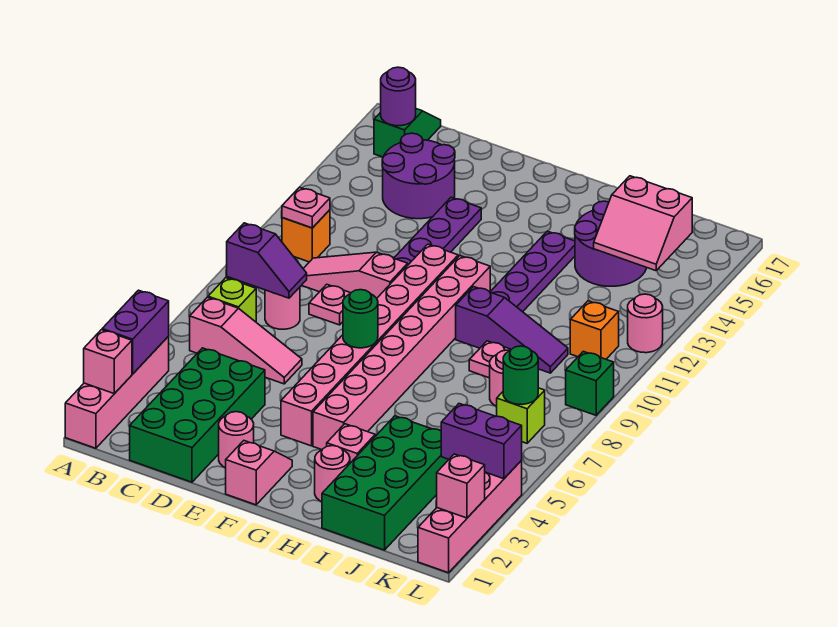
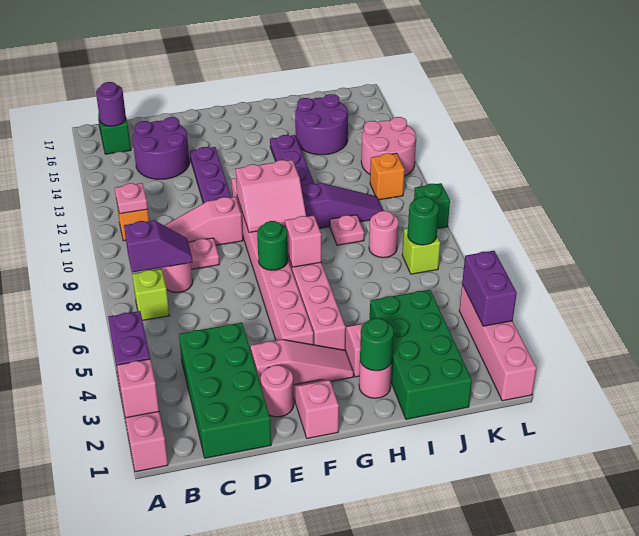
pink slope B6:D6 level 1 top B -> pink slope E3:G3 level 1 top E
none -> green round brick H2 level 2
pink slope J14:K15 level 2 top 15 -> pink slope F9:G10 level 2 top 10
purple brick K4:L4 level 2 -> purple brick L3:L4 level 2
pink brick L2 level 2 -> pink brick G7 level 2
pink round brick L12 level 1 -> pink round brick K12:L13 level 1

